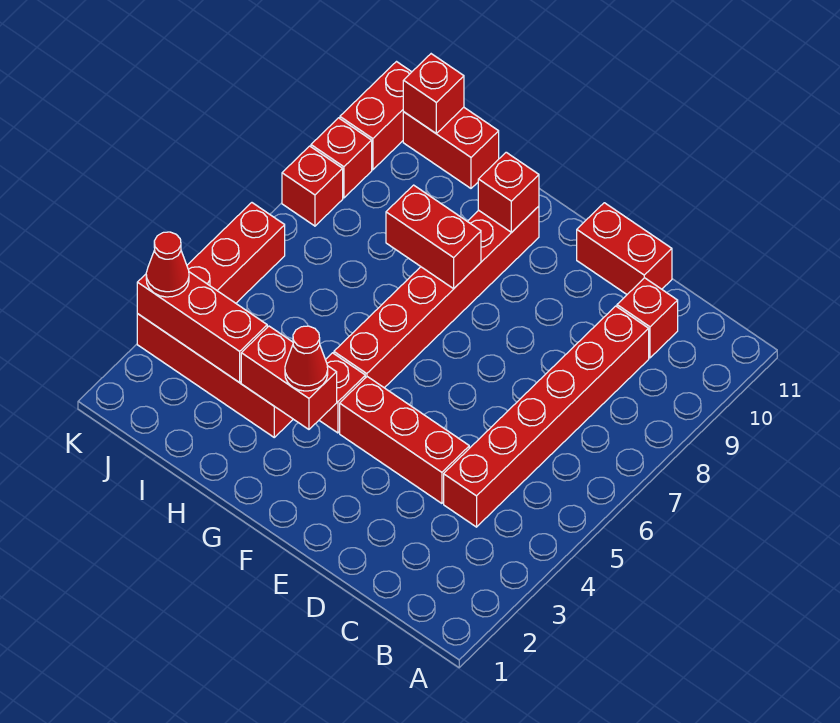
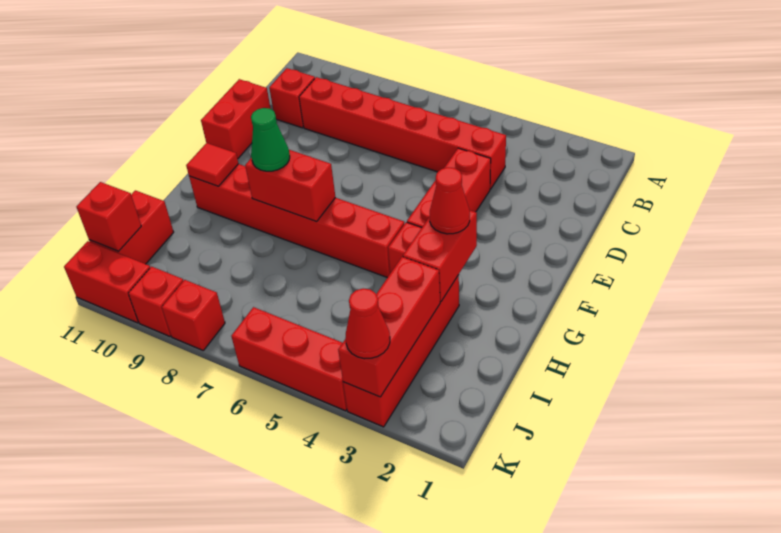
red brick G8:H8 level 2 -> red brick G7:G8 level 2
none -> green cone G8 level 3
red brick G10 level 2 -> red tile G10 level 2

